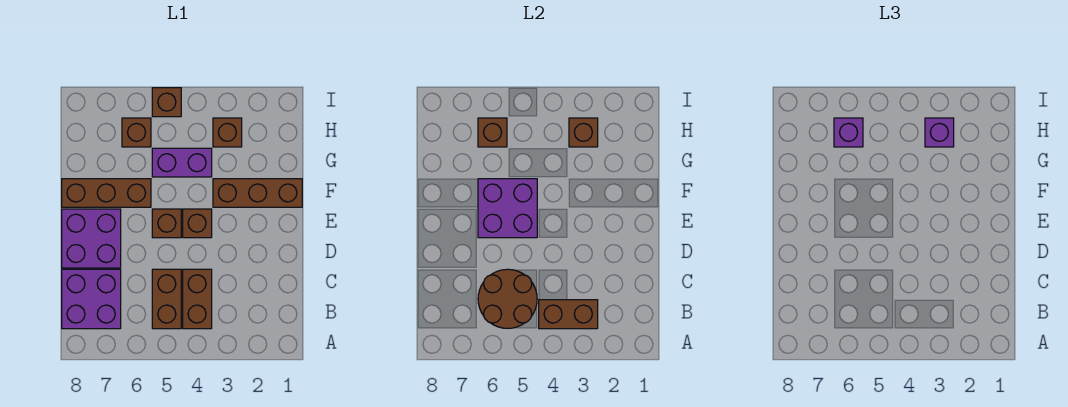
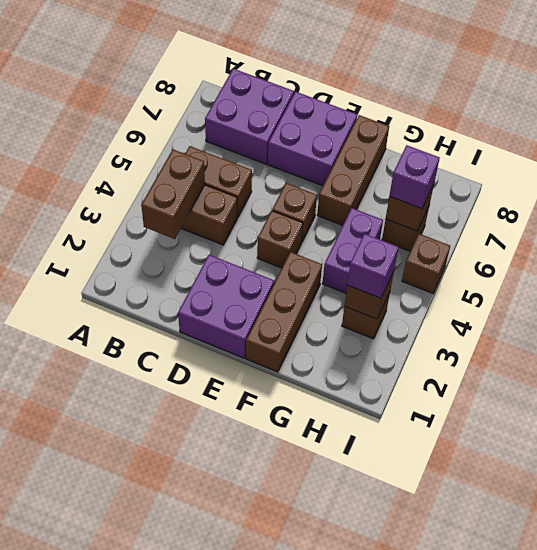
brown round brick B5:C6 level 2 -> none
purple brick E5:F6 level 2 -> purple brick D1:E2 level 1

